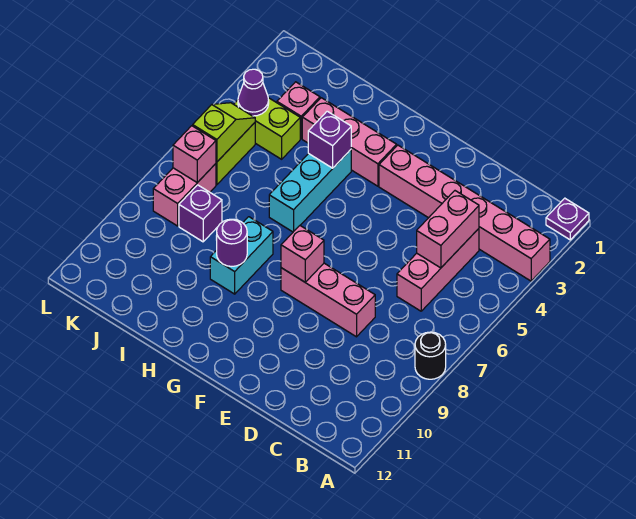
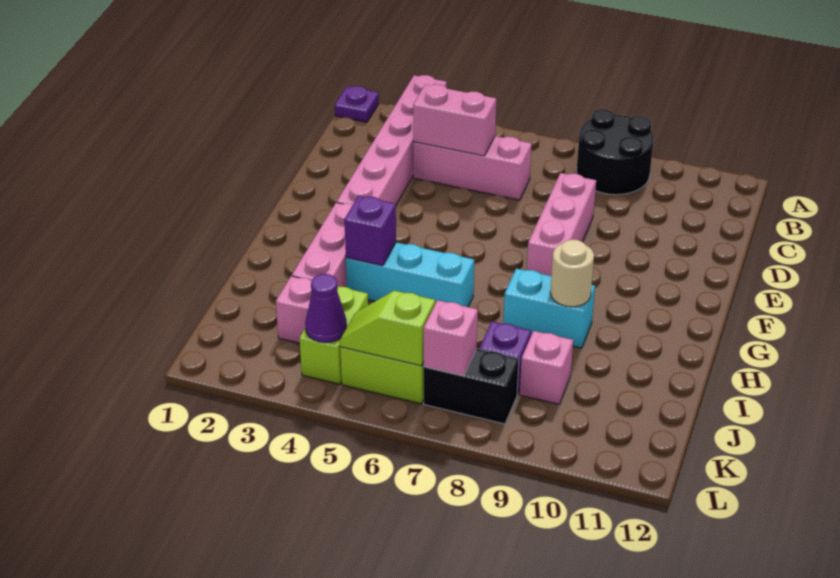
black round brick A8 level 1 -> black round brick A8:B9 level 1
pink brick F8 level 2 -> pink brick J9 level 1
purple round brick H9 level 2 -> tan round brick H9 level 2
pink brick K7:K8 level 1 -> black brick K7:K8 level 1

